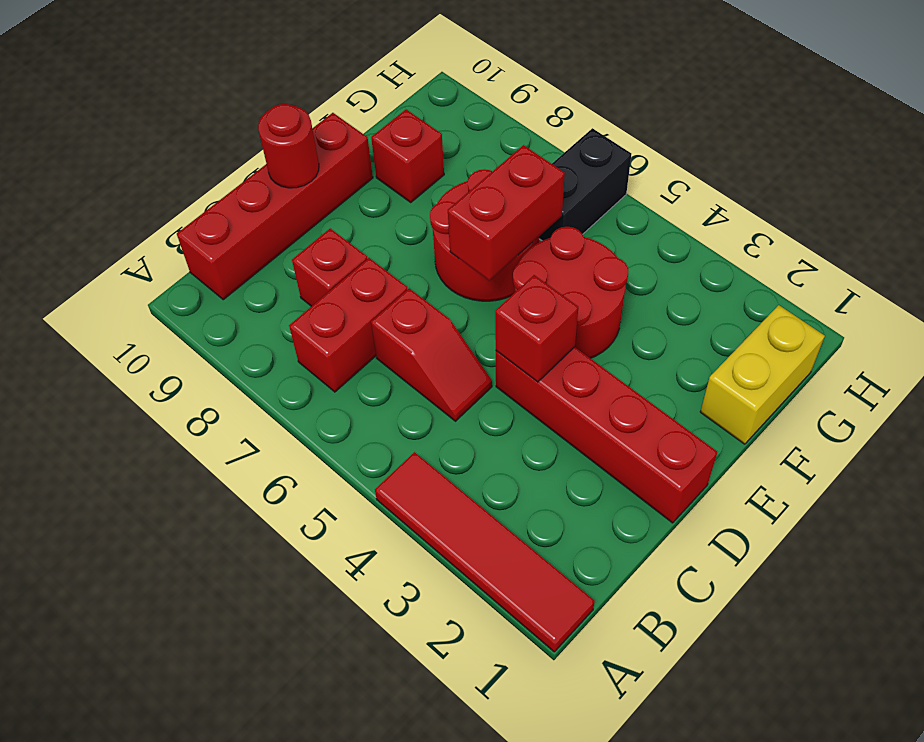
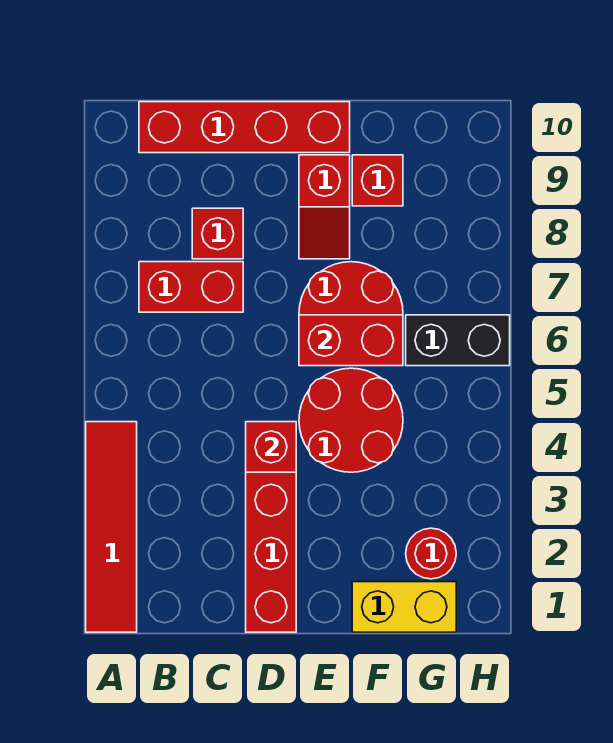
red slope C5:C6 level 1 top 6 -> red slope E8:E9 level 1 top 9
red round brick D10 level 2 -> red round brick G2 level 1

